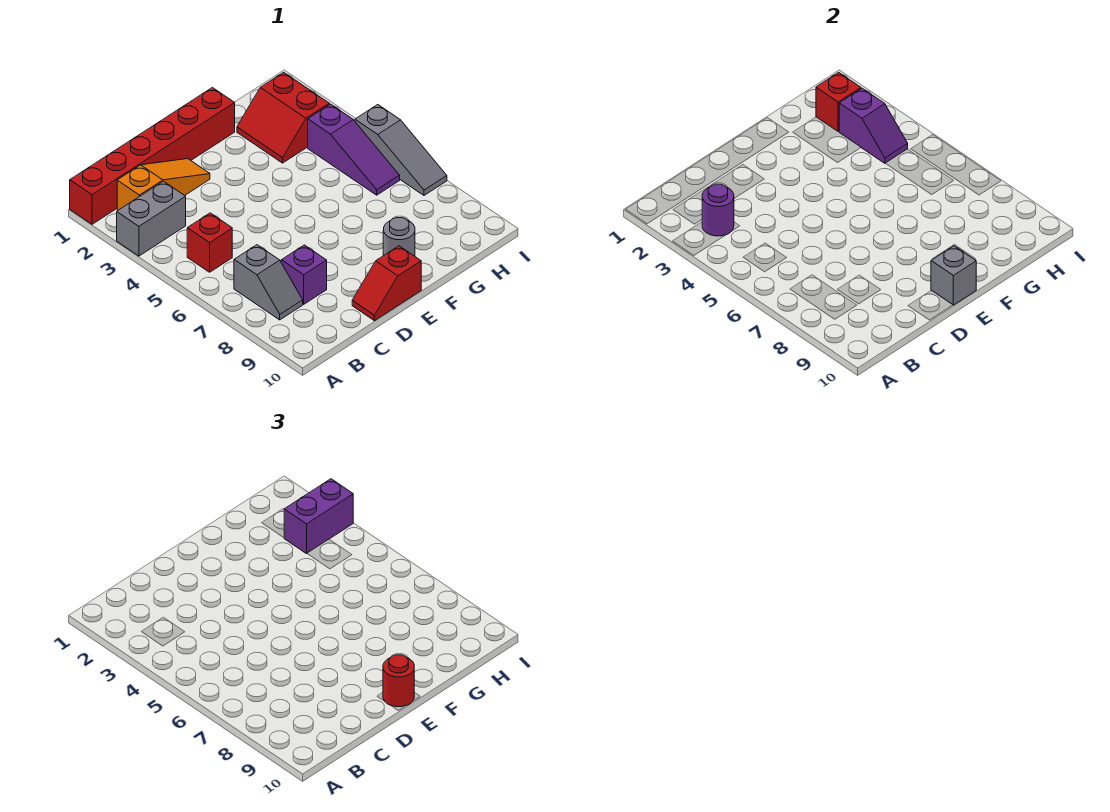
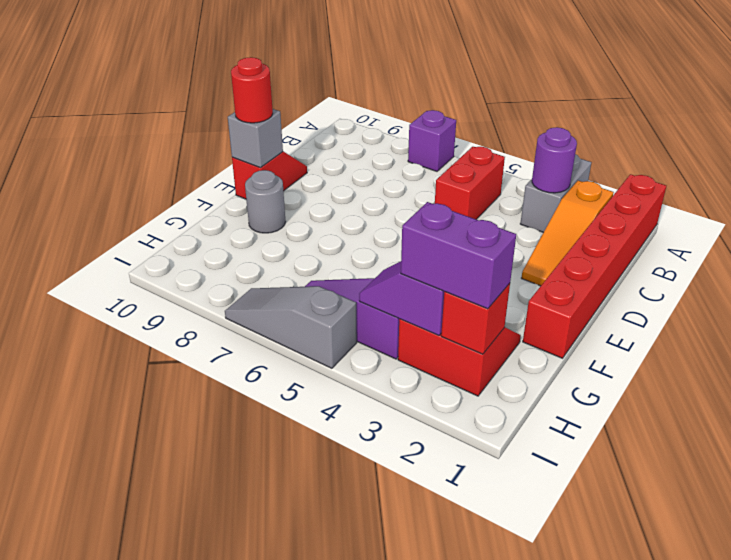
red brick B5 level 1 -> red brick B5:C5 level 1
grey slope B7:B8 level 1 top 7 -> none
purple brick C8 level 1 -> purple brick A7 level 1
purple brick H3:I3 level 3 -> purple brick H2:H3 level 3

